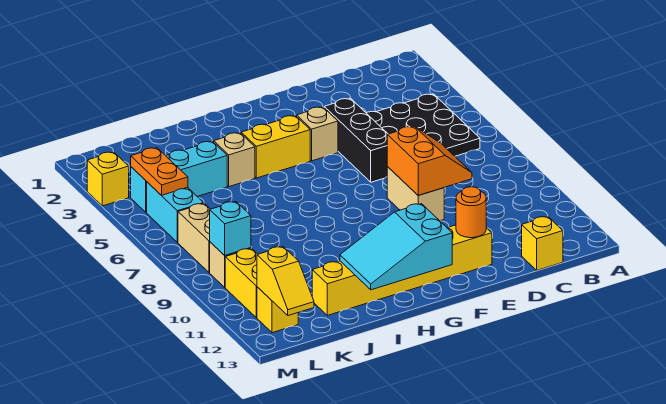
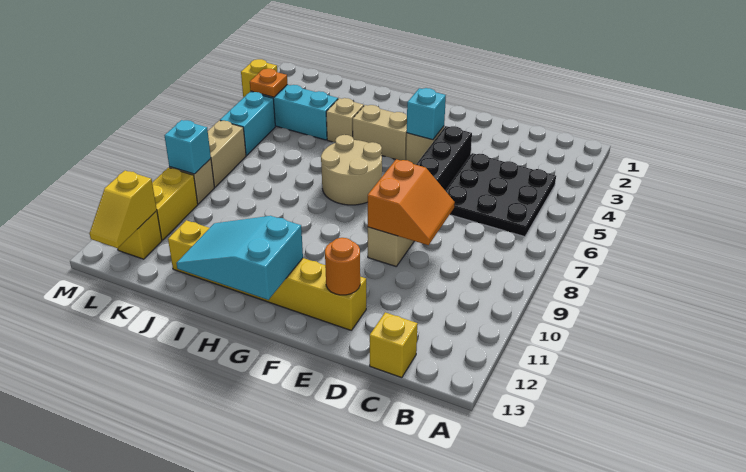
none -> cyan brick F4 level 2
yellow brick G4:H4 level 1 -> tan brick G4:H4 level 1
none -> tan round brick G6:H7 level 1
orange plate L4:L5 level 2 -> orange plate L4 level 2

